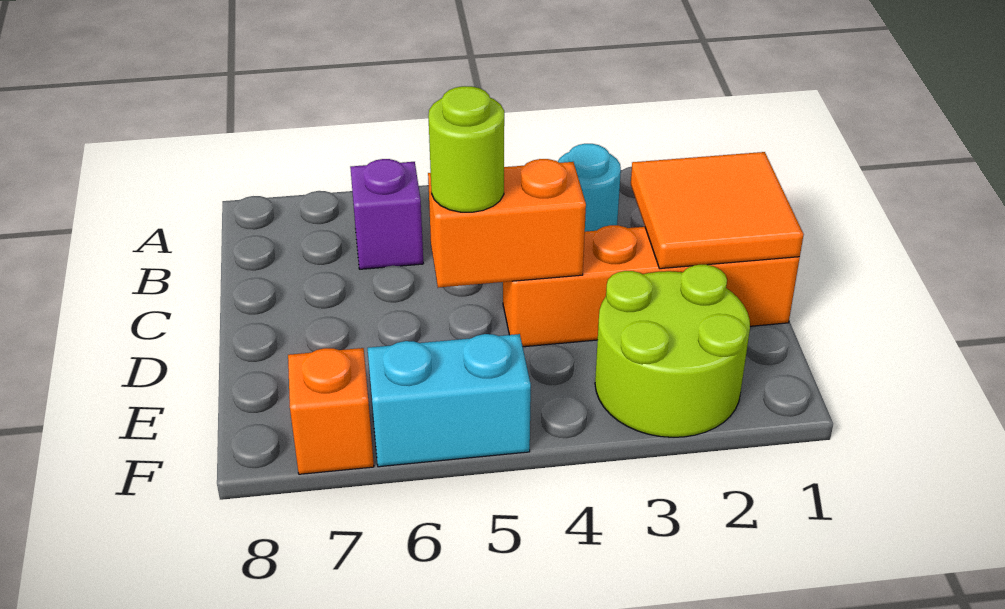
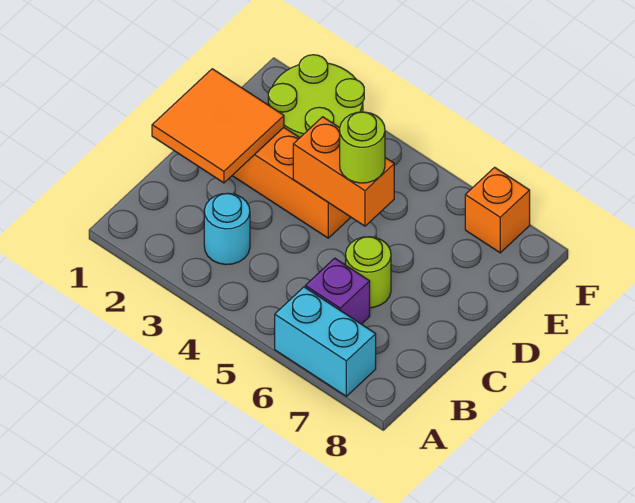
none -> lime round brick C6 level 1
cyan brick F5:F6 level 1 -> cyan brick A6:A7 level 1

